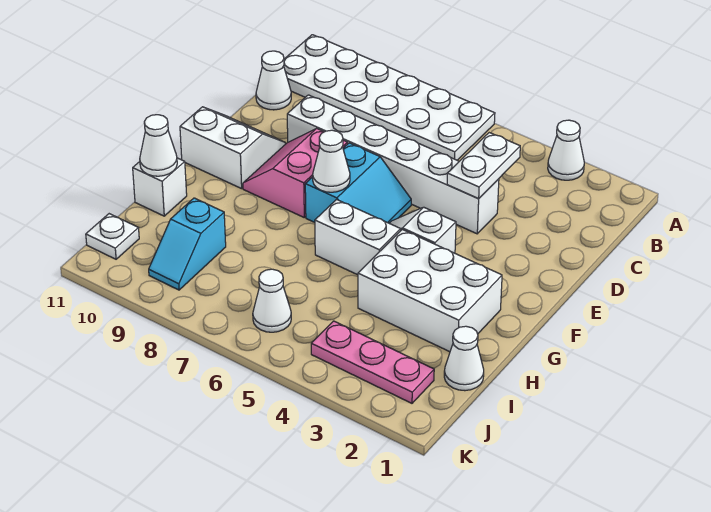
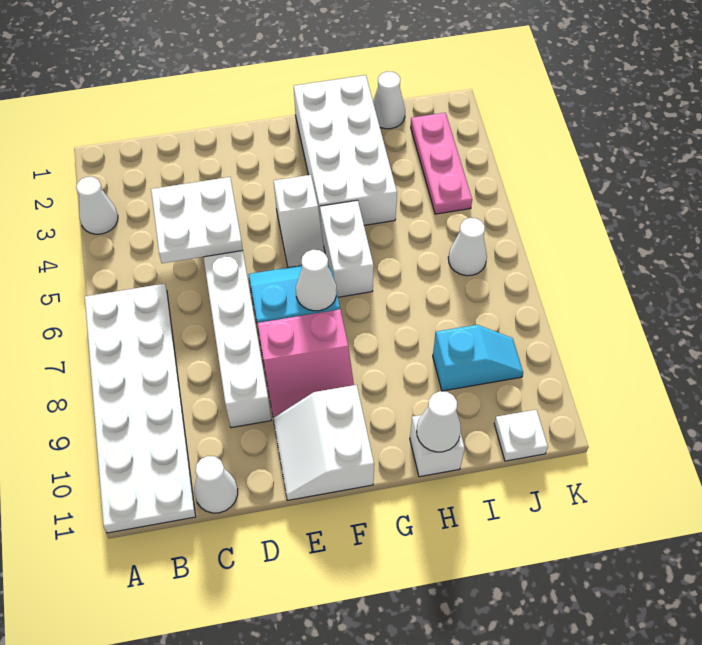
white plate C4:D4 level 2 -> white plate C4:D5 level 2
white brick G2:H4 level 1 -> white brick G1:H4 level 1

